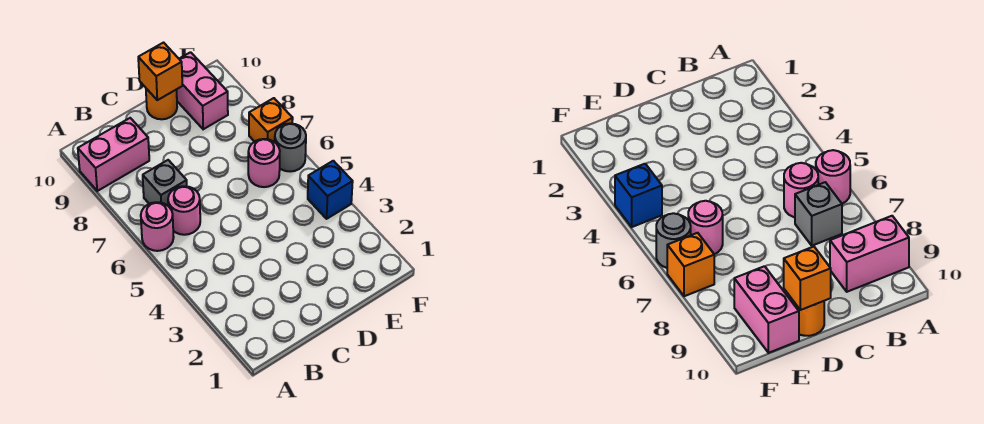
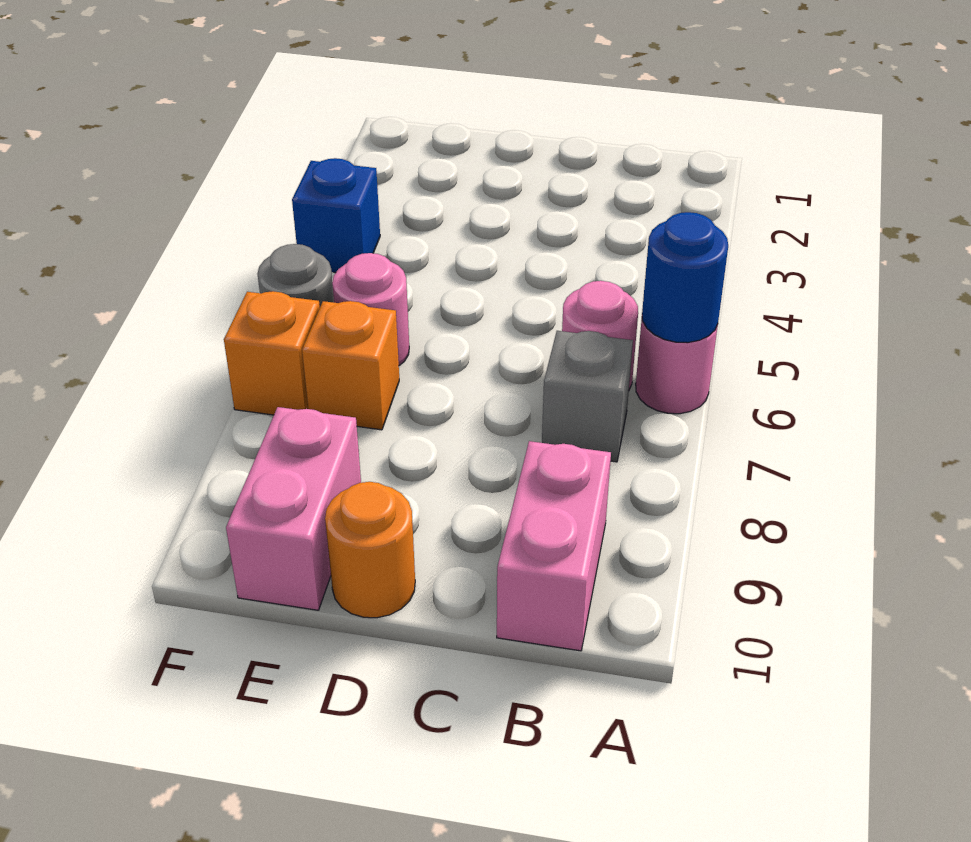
none -> blue round brick A6 level 2
pink brick A9:B9 level 1 -> pink brick B9:B10 level 1
orange brick D10 level 2 -> orange brick E7 level 1

